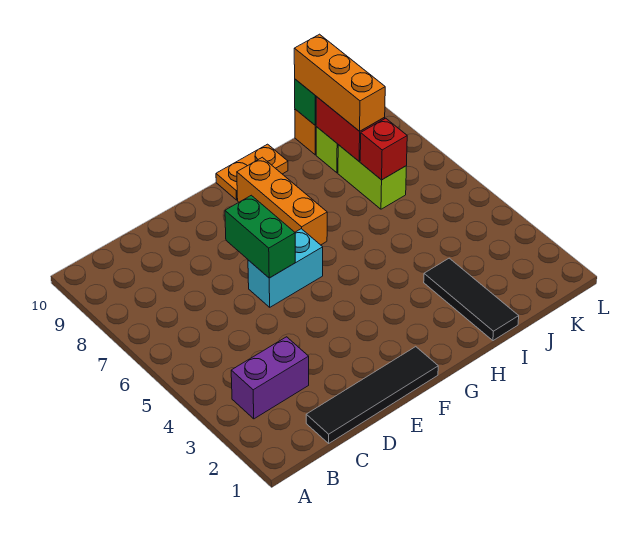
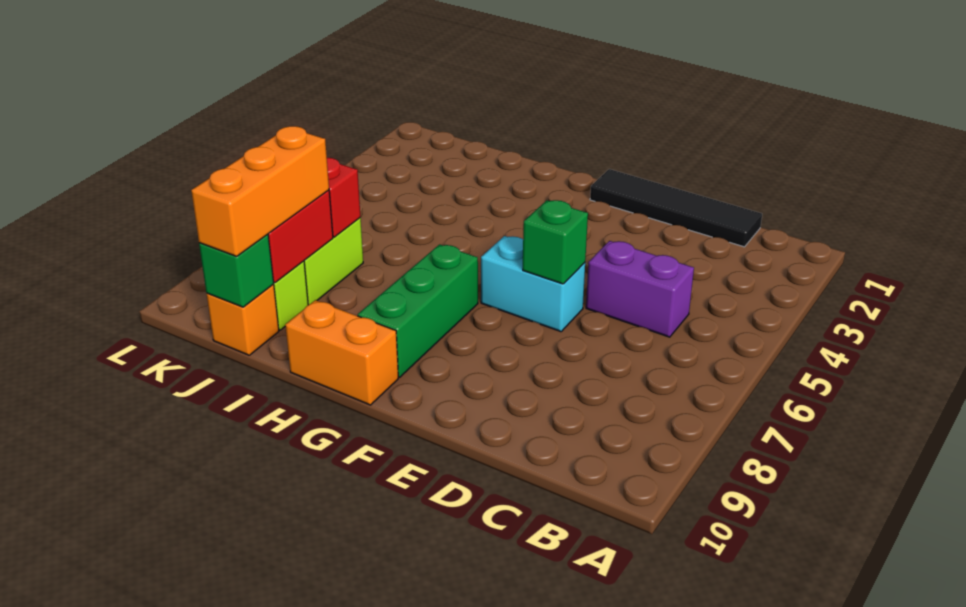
purple brick B3:C3 level 1 -> purple brick C5:D5 level 1
green brick E6:E7 level 2 -> green brick E6 level 2
orange brick G7:G9 level 1 -> green brick G7:G9 level 1
orange plate G10:H10 level 1 -> orange brick G10:H10 level 1
black tile I1:I3 level 1 -> none

